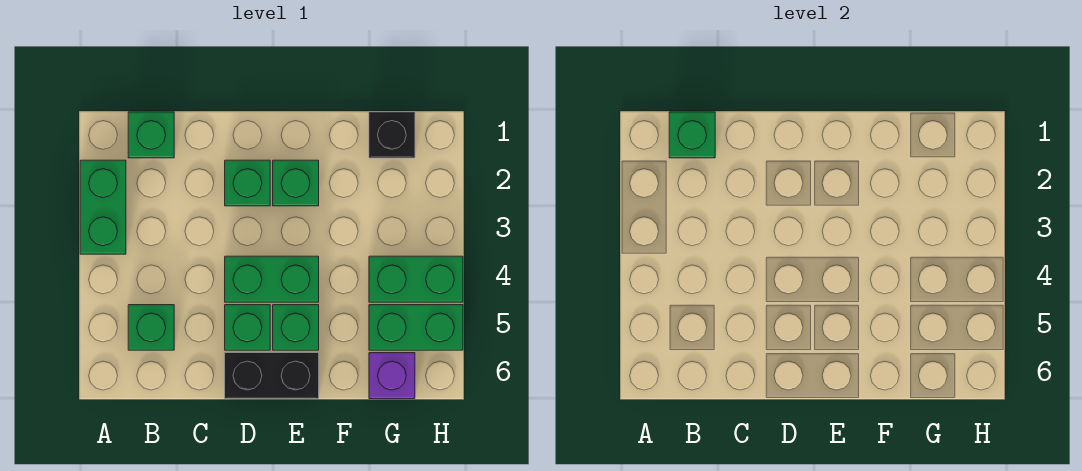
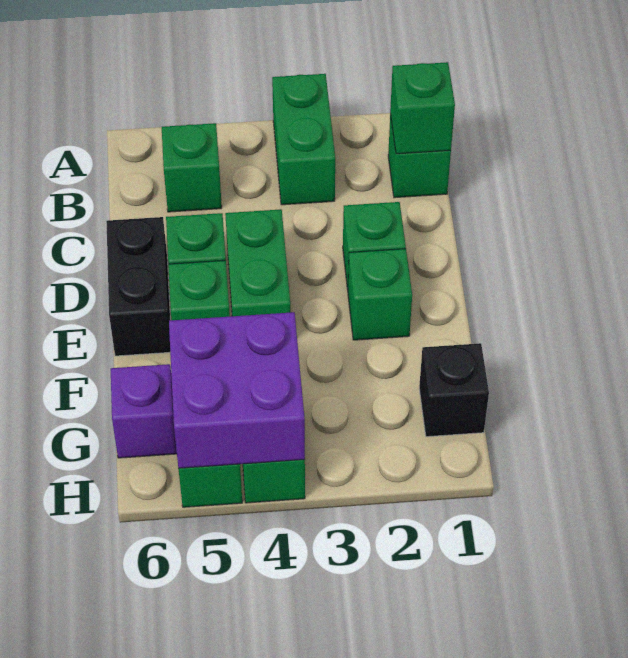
green brick A2:A3 level 1 -> green brick A3:B3 level 1
none -> purple brick G4:H5 level 2

